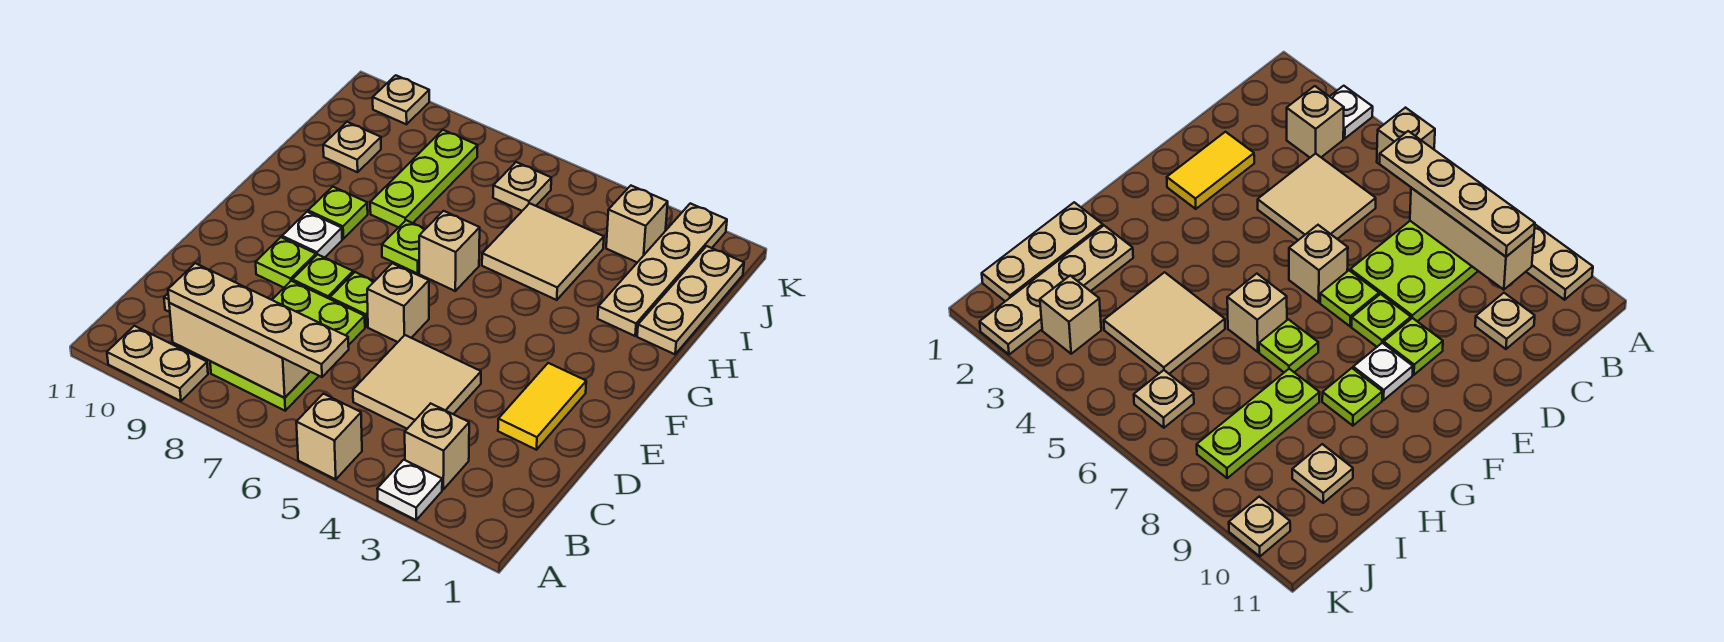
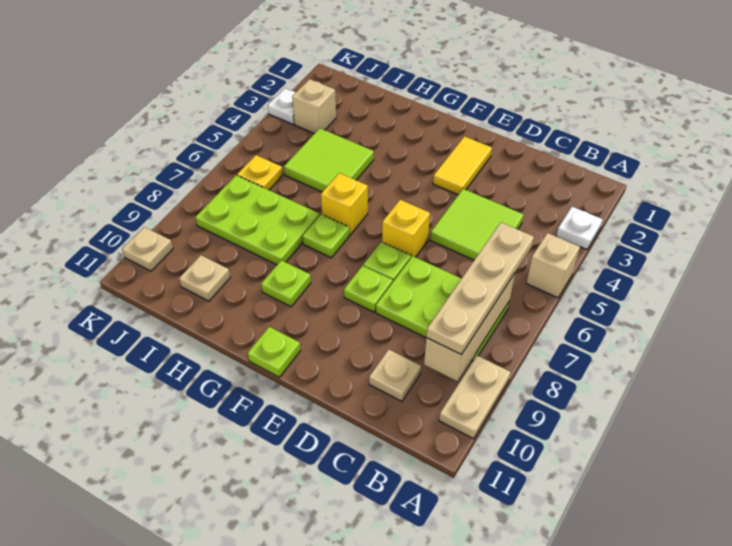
tan brick B3 level 1 -> none
tan tile C4:D5 level 1 -> lime tile C4:D5 level 1
yellow tile D2:E2 level 1 -> yellow tile E2:E3 level 1
tan brick E6 level 1 -> yellow brick E6 level 1
lime plate E9 level 1 -> lime plate F11 level 1
white plate F9 level 1 -> white plate K3 level 1
tan brick G6 level 1 -> yellow brick G6 level 1
tan plate H1:J1 level 1 -> none
tan plate H2:K2 level 1 -> none
tan tile H4:I5 level 1 -> lime tile H4:I5 level 1
lime plate H8:J8 level 1 -> lime plate H7:J8 level 1
tan plate J6 level 1 -> yellow plate J6 level 1

